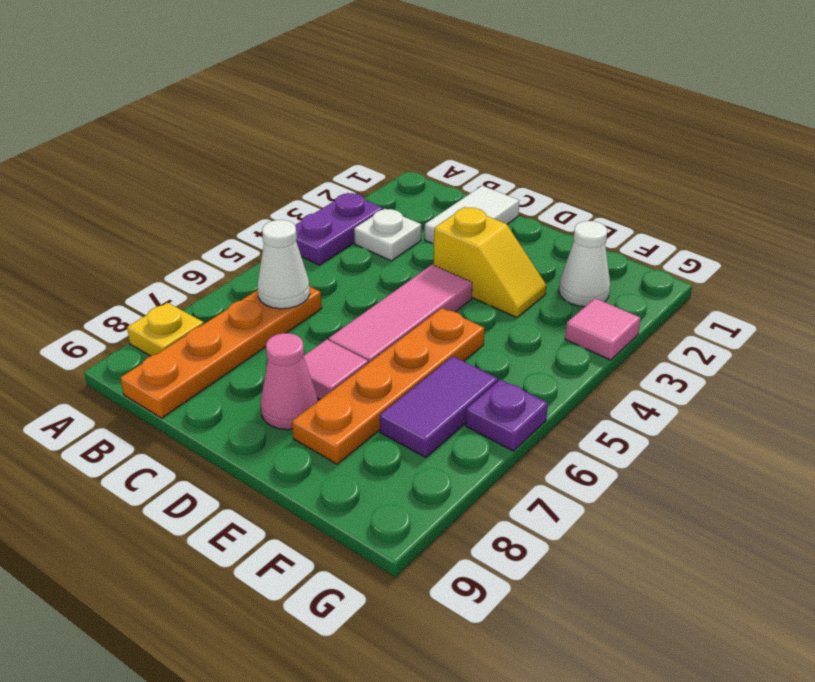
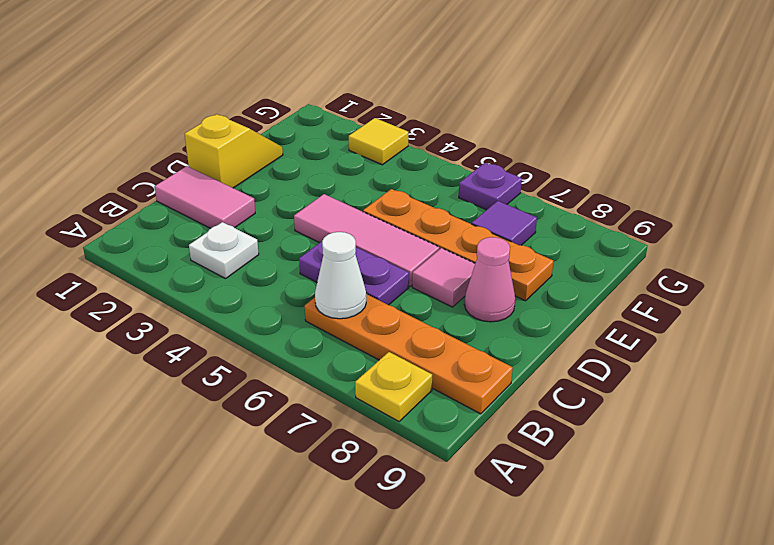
purple plate A3:A4 level 1 -> purple plate C5:C6 level 1
white tile C1:C2 level 1 -> pink tile C1:C2 level 1
yellow slope D3:E3 level 1 top D -> yellow slope D1:E1 level 1 top D
white cone F2 level 1 -> none
purple tile F6:F7 level 1 -> purple tile F7 level 1
pink tile G3 level 1 -> yellow tile G3 level 1

